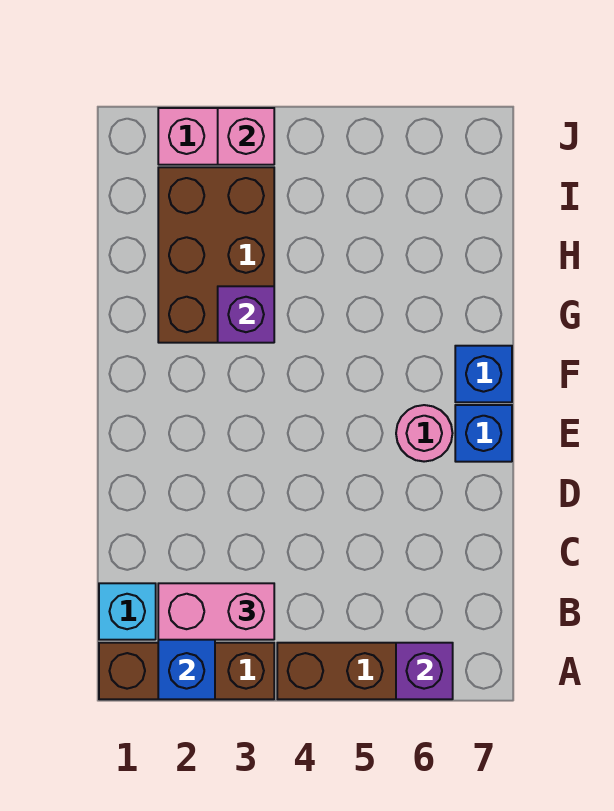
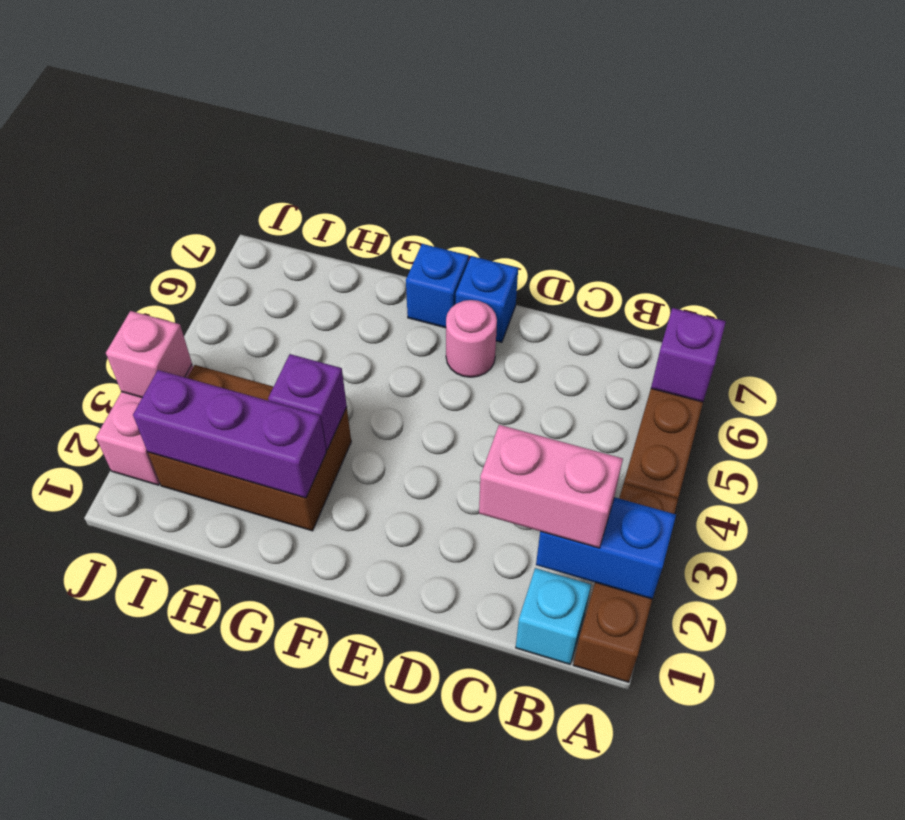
pink brick B2:B3 level 3 -> pink brick B2:C2 level 3
none -> purple brick G2:I2 level 2

